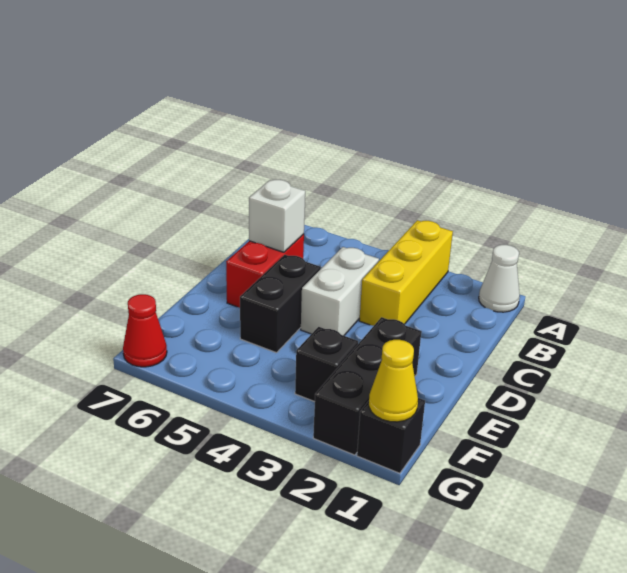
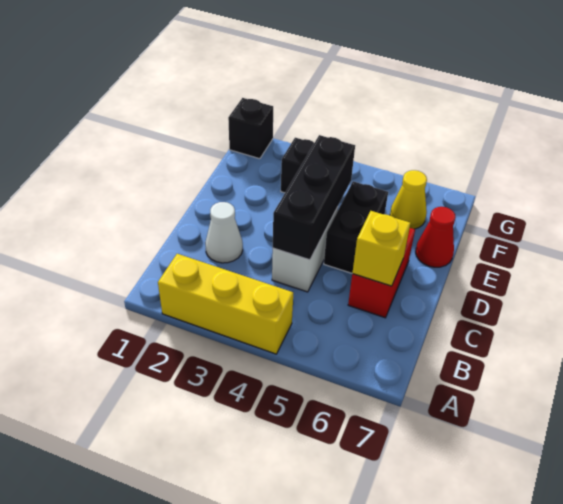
white cone A1 level 1 -> white cone C2 level 1
yellow brick A3:C3 level 1 -> yellow brick A2:A4 level 1
white brick C6 level 2 -> yellow brick C6 level 2
black brick E2:G2 level 1 -> black brick C4:E4 level 2
yellow cone G1 level 2 -> yellow cone F6 level 1
red cone G7 level 1 -> red cone E7 level 1

